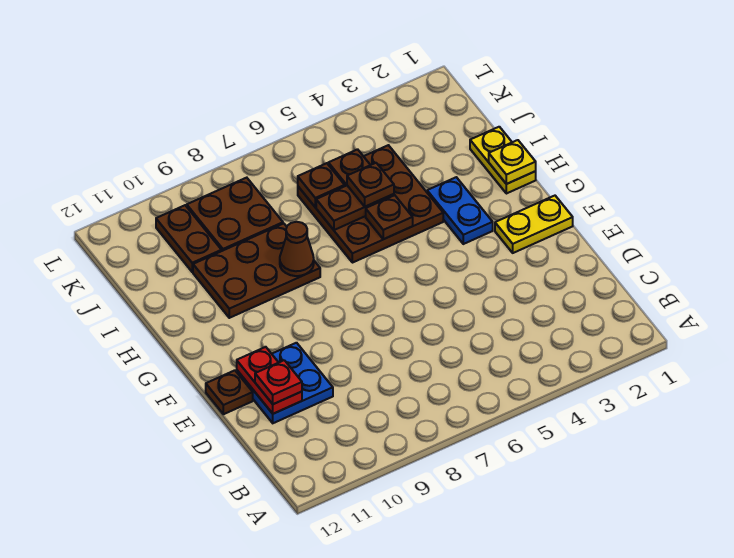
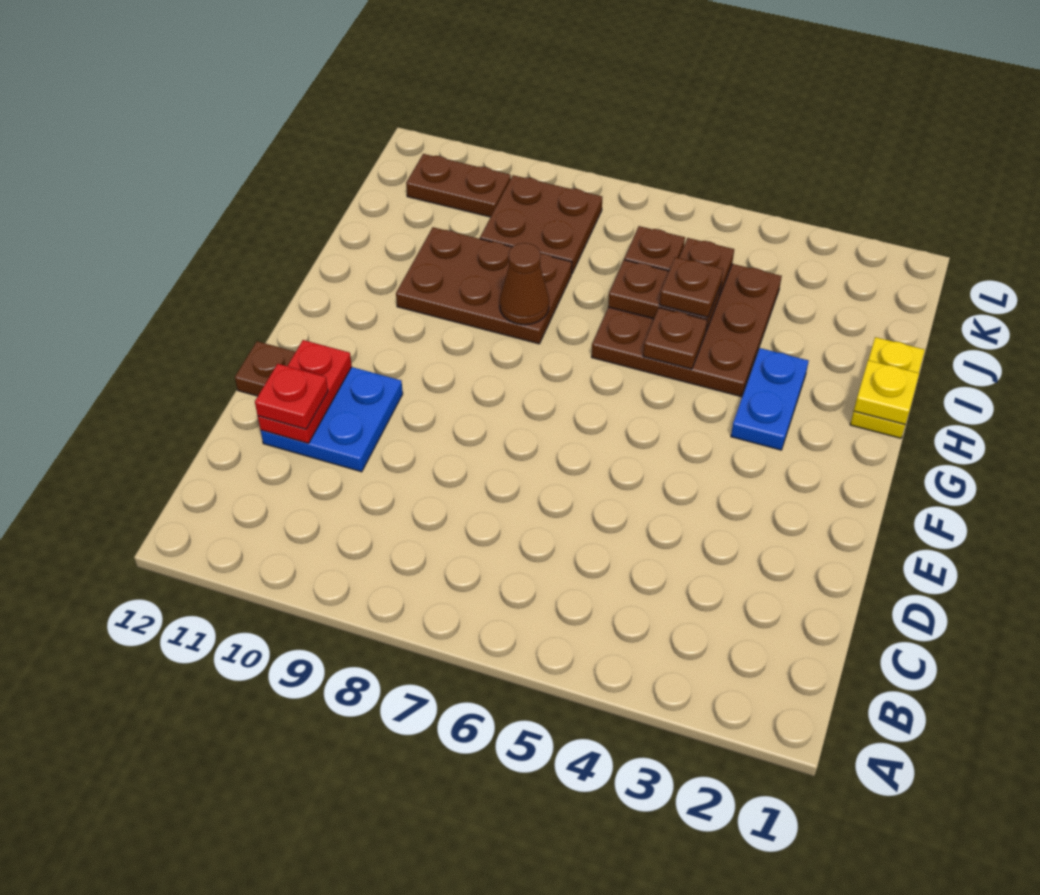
yellow plate F1:F2 level 1 -> none
brown plate J10:K10 level 1 -> brown plate K10:K11 level 1

